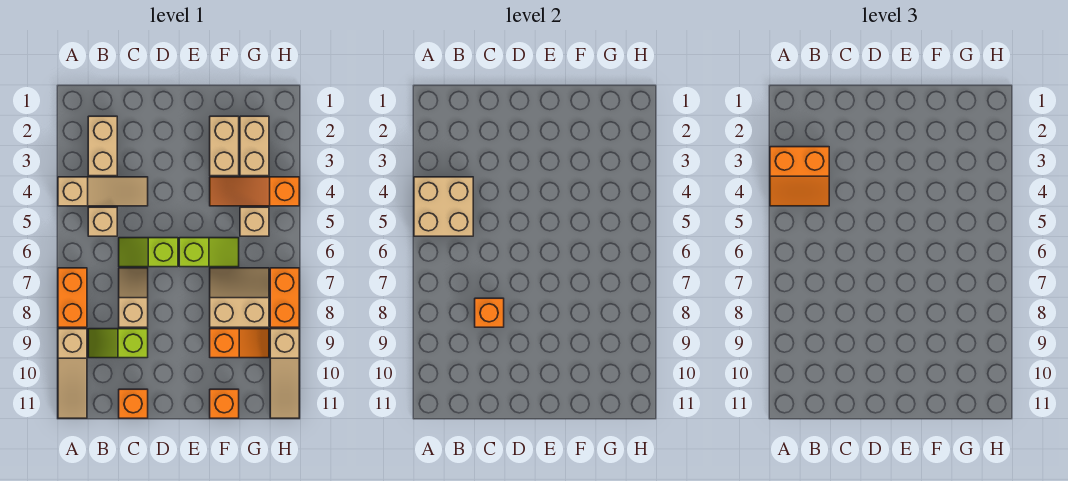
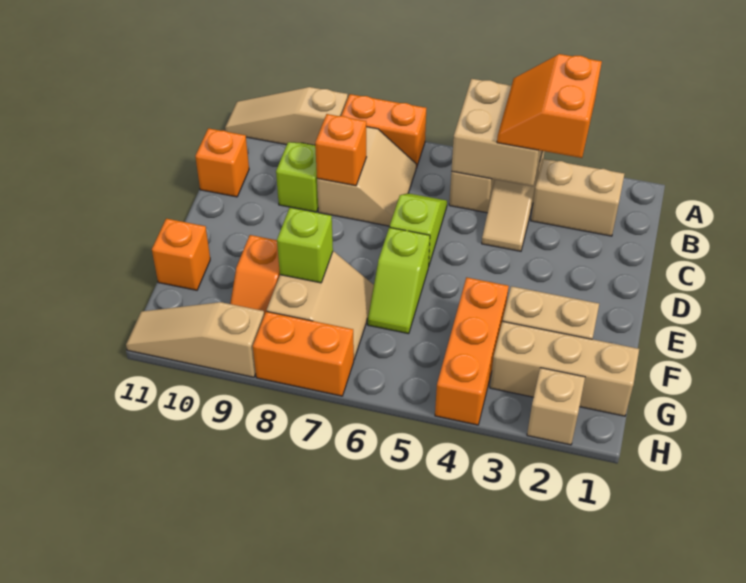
tan slope C7:C8 level 1 top 8 -> tan slope B7:C8 level 1 top 8
orange slope F4:H4 level 1 top H -> orange brick F4:H4 level 1
none -> lime brick F8 level 2
tan brick G2:G3 level 1 -> tan brick G1:G3 level 1
tan brick G5 level 1 -> tan brick H2 level 1

